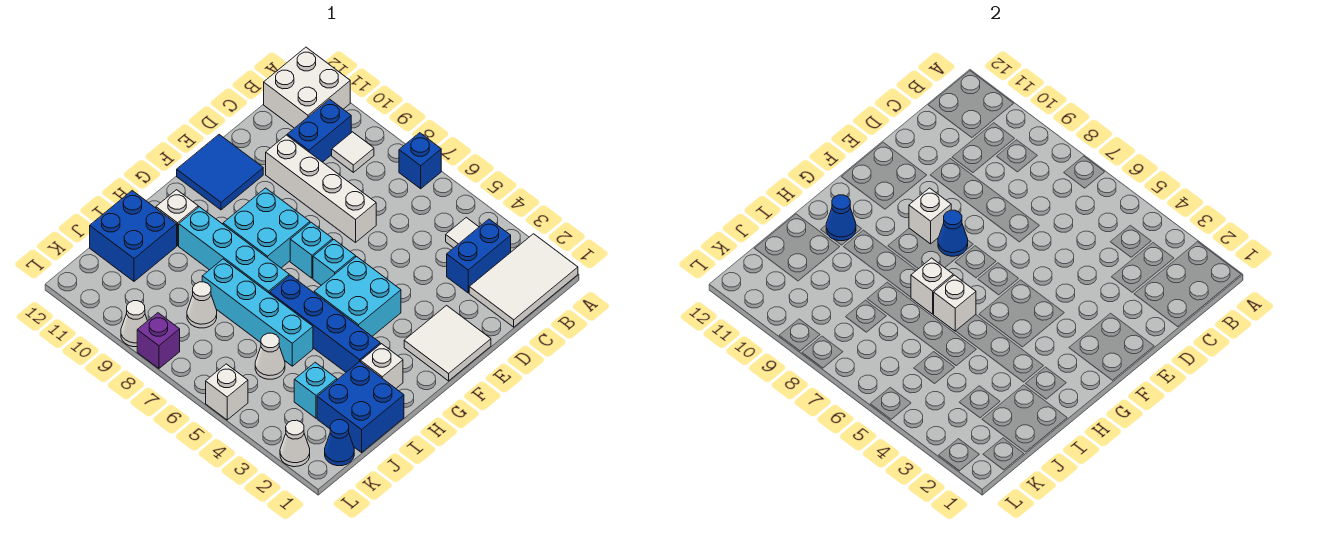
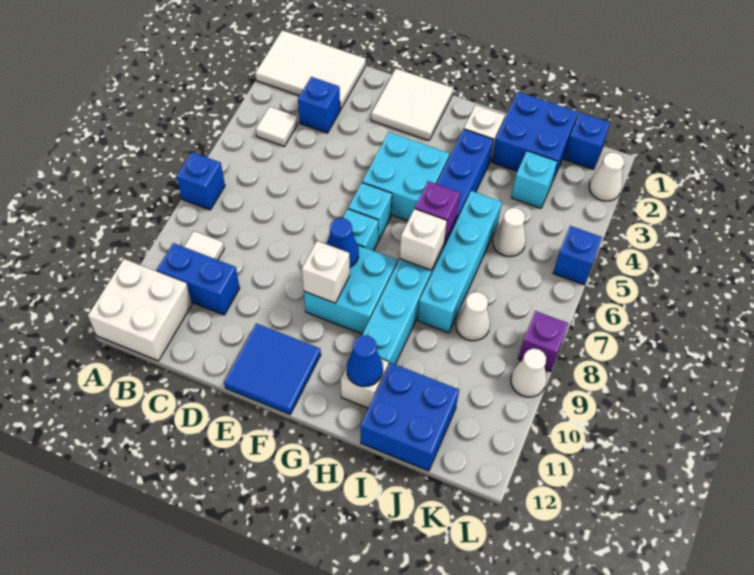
blue brick B3:C3 level 1 -> blue brick C3 level 1
white brick D7:D10 level 1 -> none
white brick H6 level 2 -> purple brick H6 level 2
blue cone K1 level 1 -> blue brick K1 level 1
white brick L5 level 1 -> blue brick L5 level 1

